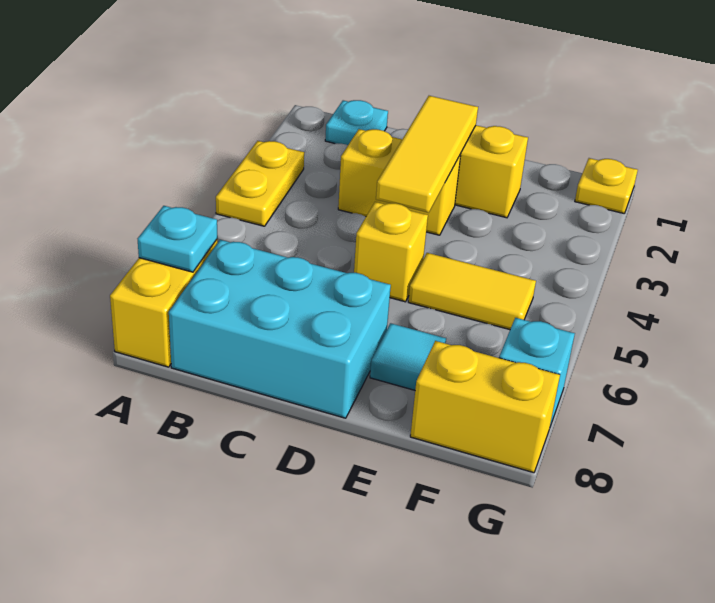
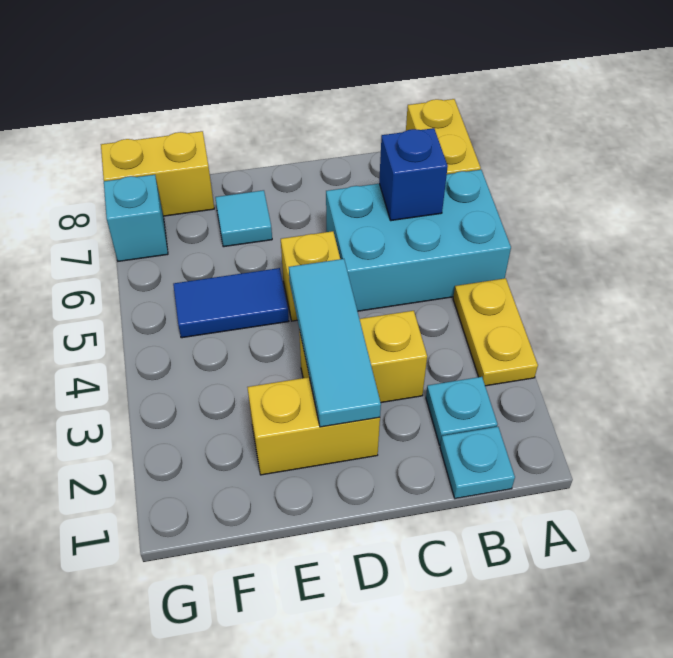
cyan plate A7 level 2 -> cyan plate B2 level 1
none -> blue brick B6 level 2
cyan brick B7:D8 level 1 -> cyan brick A5:C6 level 1
yellow tile D2:D4 level 2 -> cyan tile D2:D4 level 2
yellow tile E5:F5 level 1 -> blue tile E5:F5 level 1
yellow plate G1 level 1 -> none

